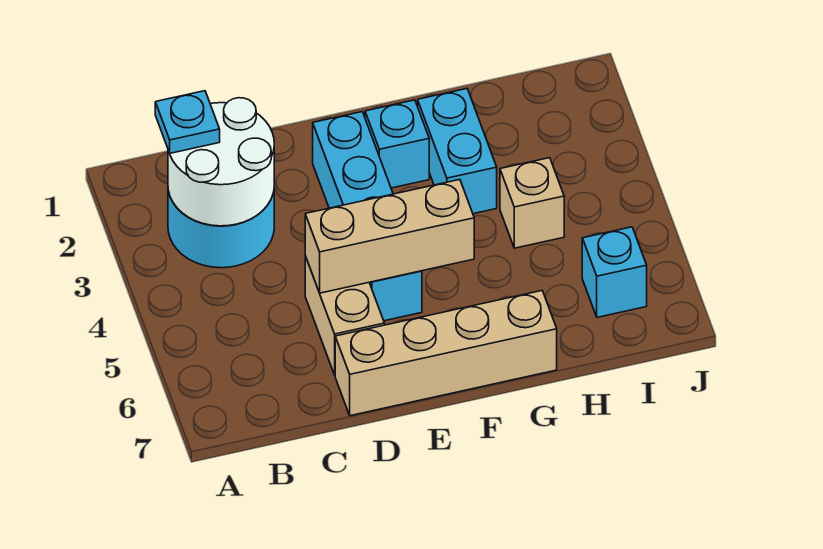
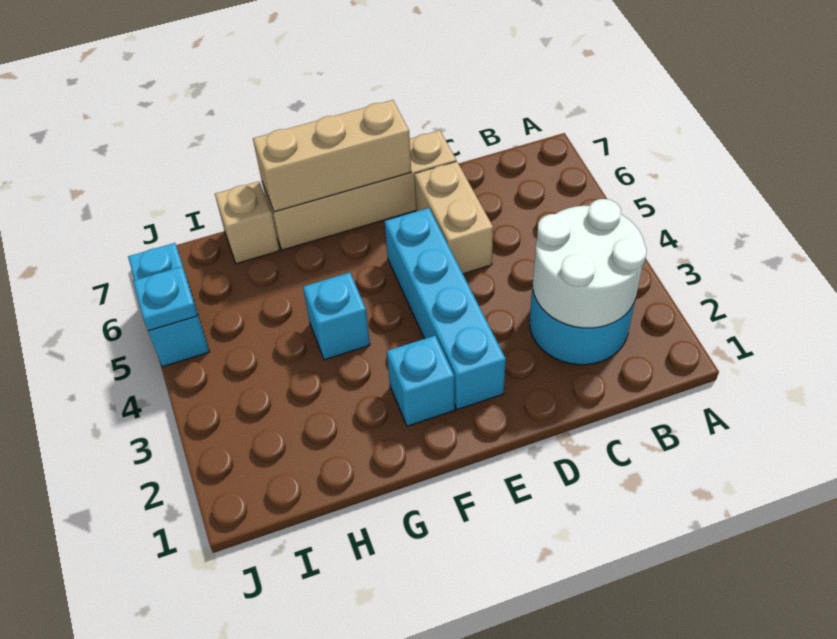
cyan plate B2 level 3 -> cyan plate J5 level 2
tan brick D5:F5 level 2 -> tan brick E7:G7 level 2
cyan brick G2:G3 level 1 -> cyan brick J5:J6 level 1
tan brick H4 level 1 -> tan brick H7 level 1
cyan brick I6 level 1 -> cyan brick G4 level 1

